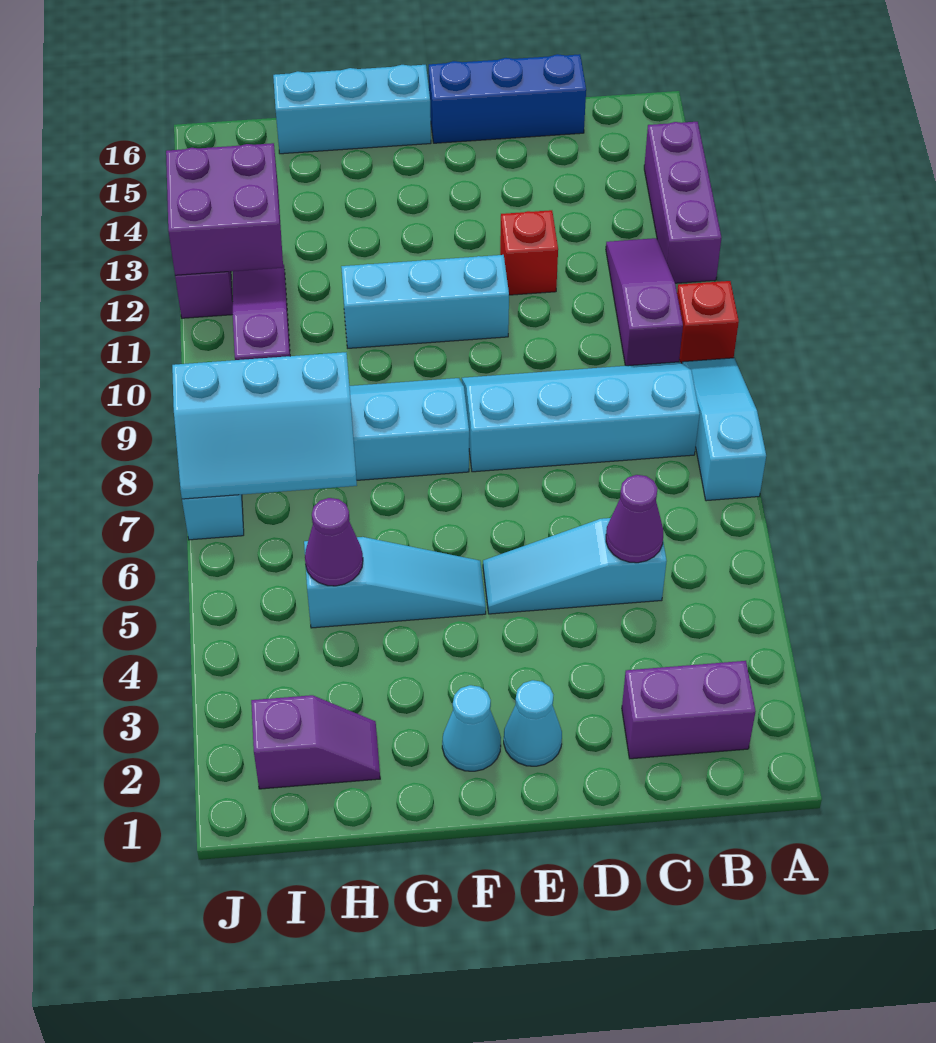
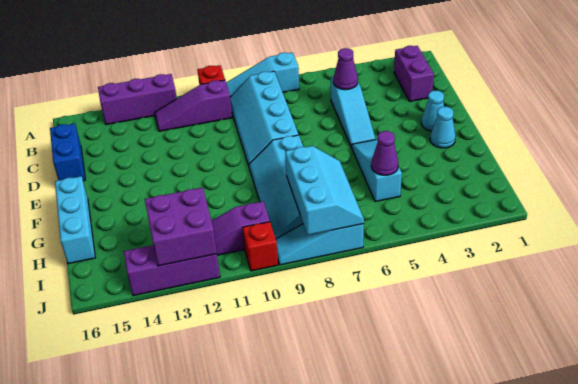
blue brick C16:E16 level 1 -> blue brick C16:D16 level 1
red brick D12 level 1 -> red brick J10 level 1
cyan brick E11:G11 level 1 -> none
purple slope H2:I2 level 1 top I -> none

